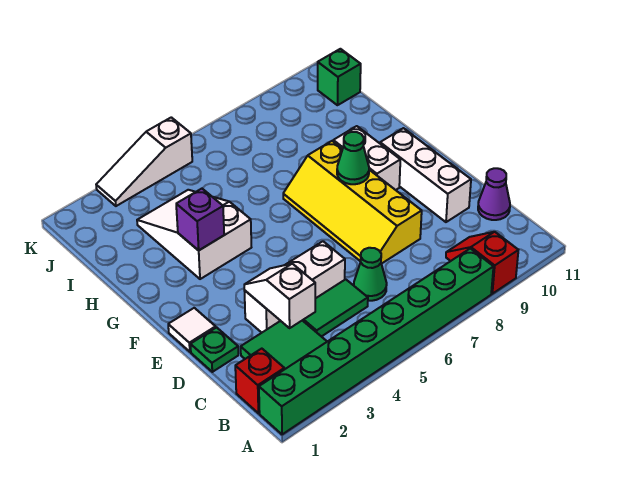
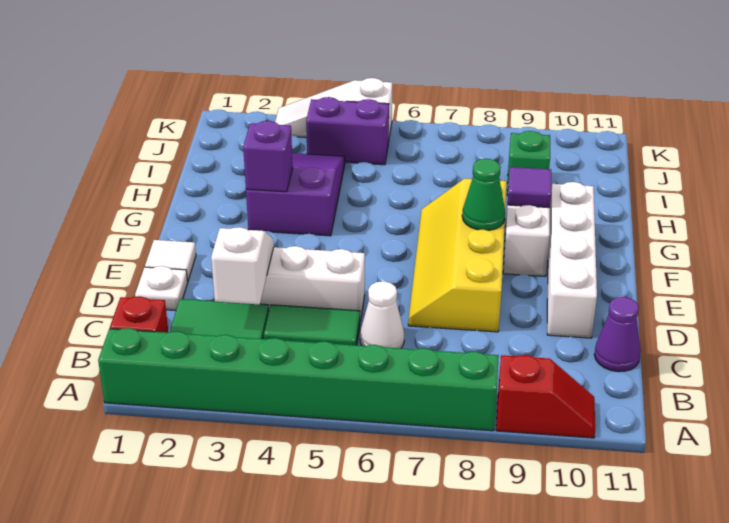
red slope A9:B9 level 1 top A -> red slope A9:A10 level 1 top 9
green cone C6 level 1 -> white cone C6 level 1
green plate D1 level 1 -> white plate D1 level 1
white brick D10:F10 level 1 -> white brick D10:G10 level 1
white slope G3:I4 level 1 top G -> purple slope G3:I4 level 1 top G
none -> purple tile G9 level 2
none -> purple brick J4:J5 level 1
green brick J11 level 1 -> green brick I9 level 1

